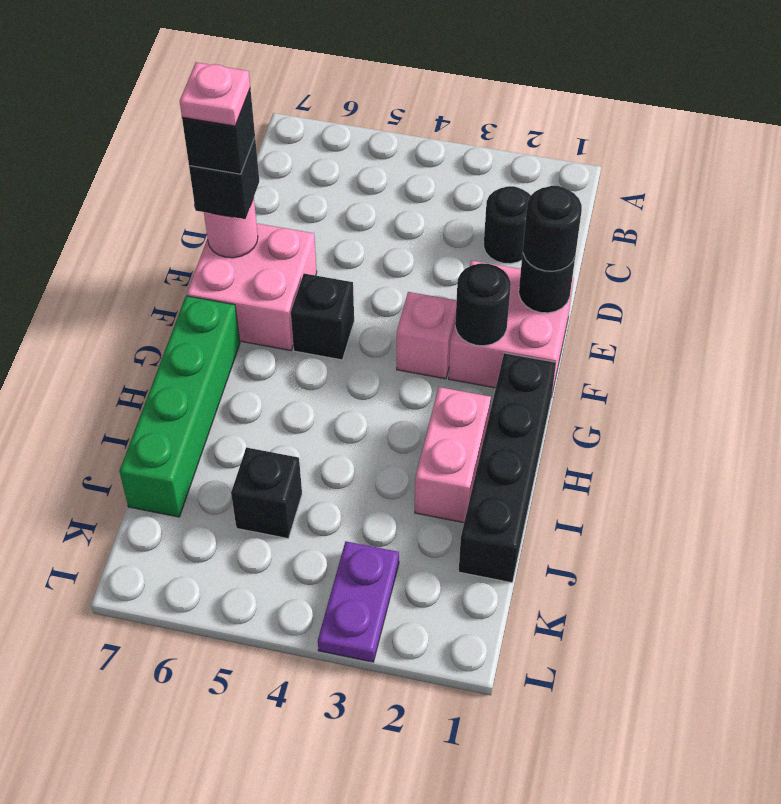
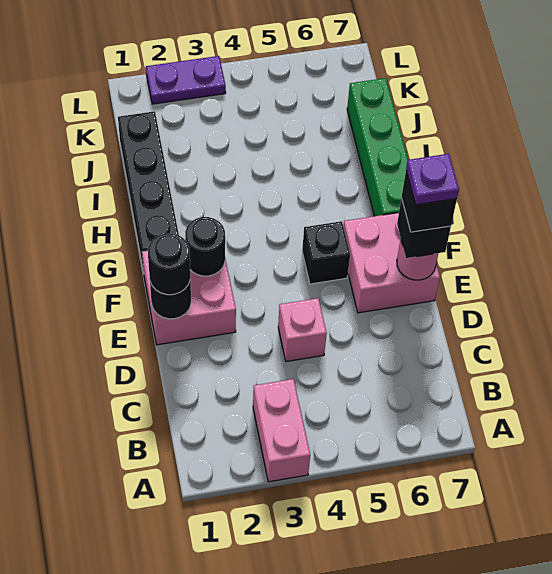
black round brick C2 level 1 -> none
pink plate E7 level 5 -> purple plate E7 level 5
pink brick F3 level 1 -> pink brick D4 level 1
pink brick H2:I2 level 1 -> pink brick A3:B3 level 1
black brick J5 level 1 -> none
purple plate K3:L3 level 1 -> purple plate L2:L3 level 1

